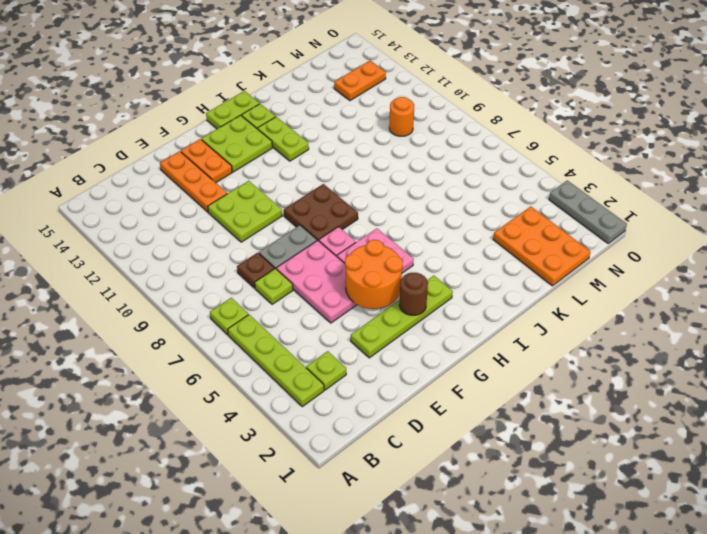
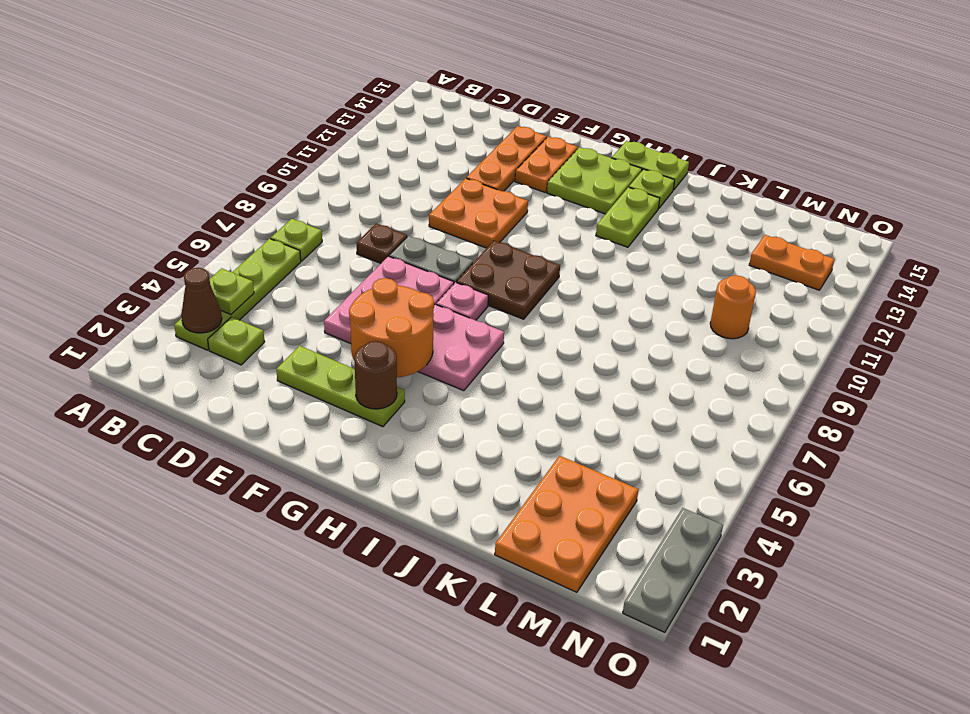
none -> brown cone B3 level 2
lime plate D7 level 1 -> lime plate B4 level 2
lime plate E3:H3 level 1 -> lime plate E3:G3 level 1
lime plate E10:F11 level 1 -> orange plate E10:F11 level 1

